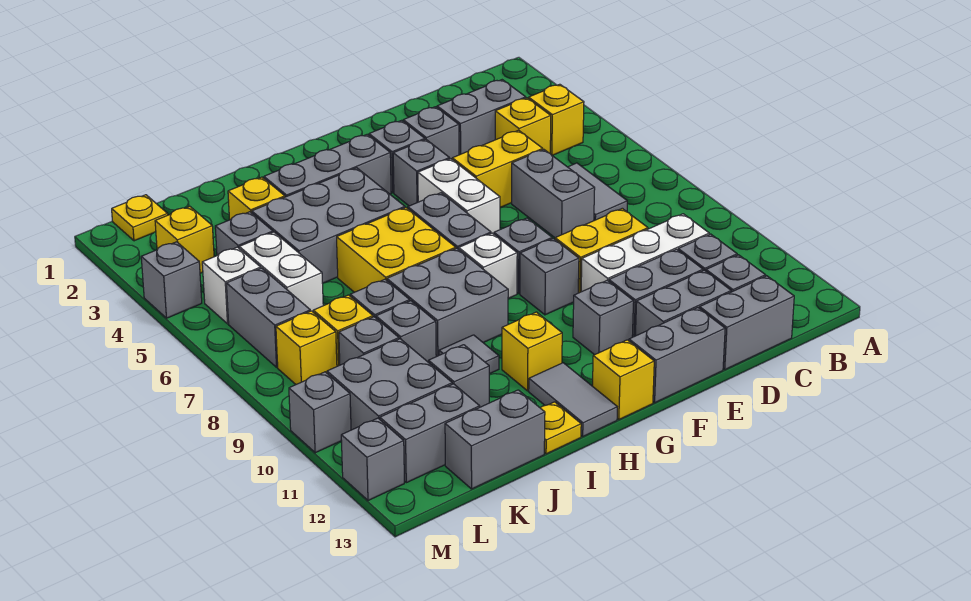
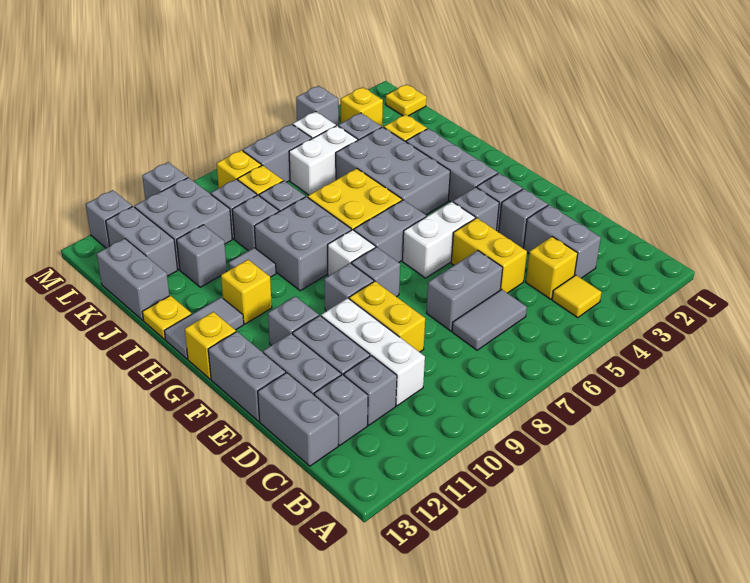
yellow brick B4 level 1 -> yellow tile B4 level 1

